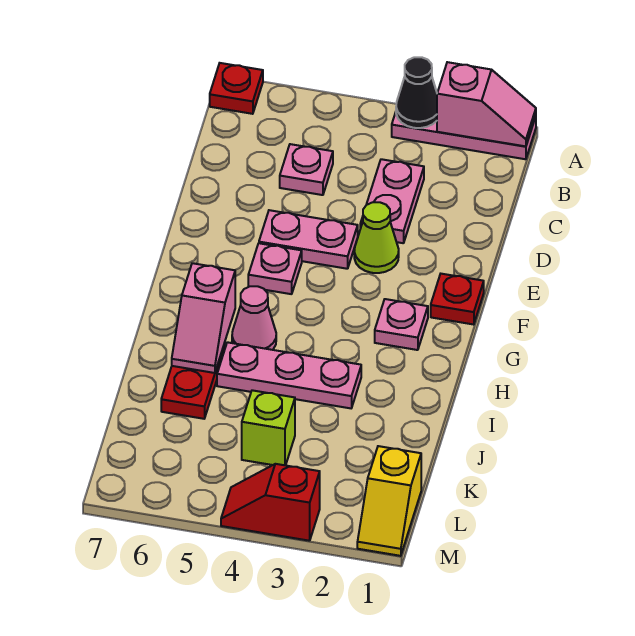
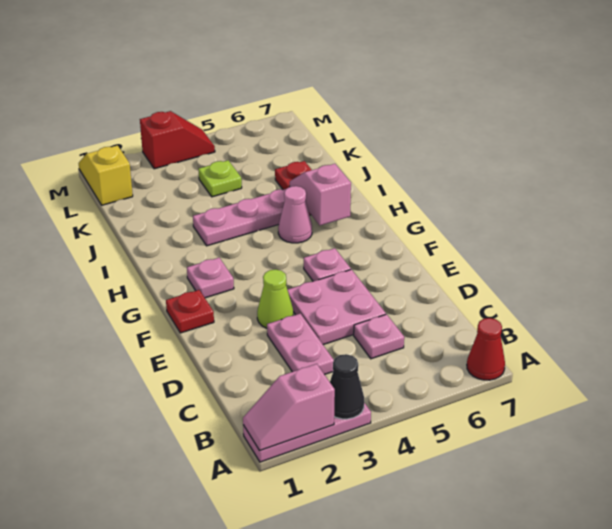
red plate A7 level 1 -> red cone A7 level 1
pink plate E4:E5 level 1 -> pink plate D4:E5 level 1
lime brick K4 level 1 -> lime plate K4 level 1

